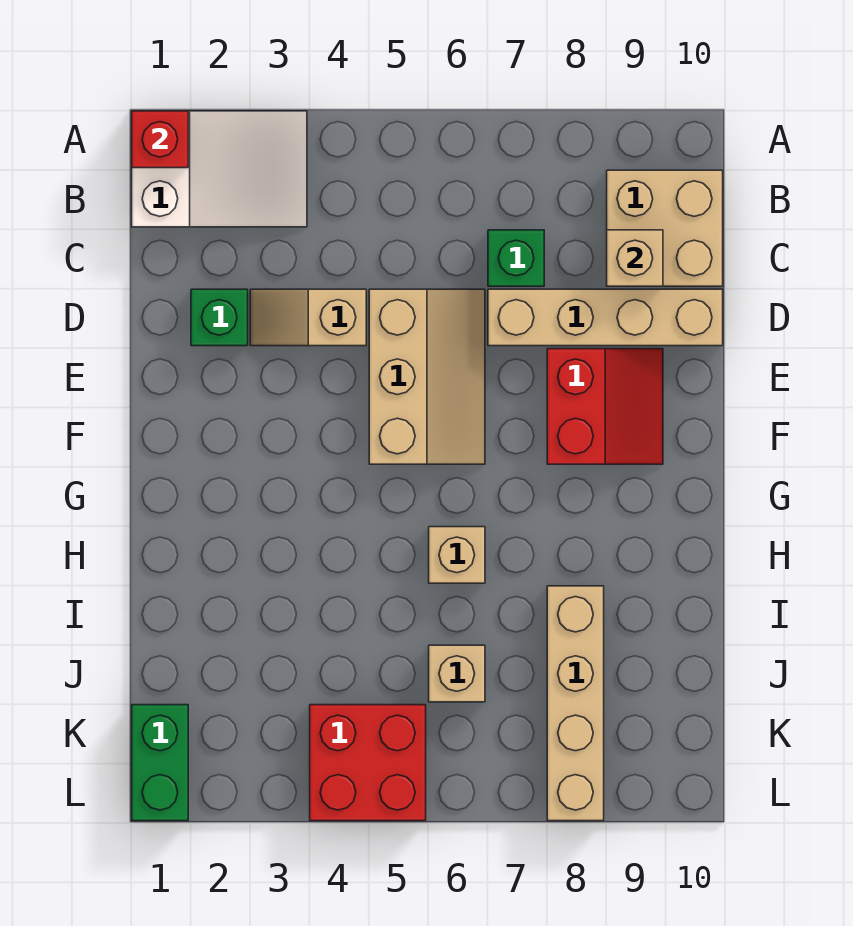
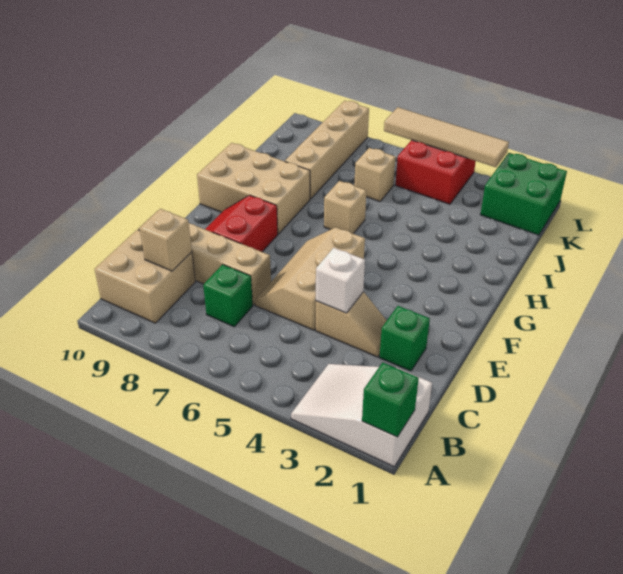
red brick A1 level 2 -> green brick A1 level 2
none -> white brick D4 level 2
none -> tan brick G8:H10 level 1
green brick K1:L1 level 1 -> green brick K1:L2 level 1
none -> tan tile L3:L6 level 2

